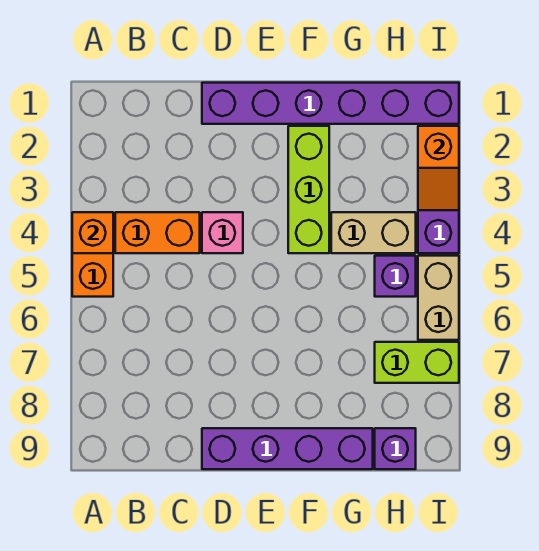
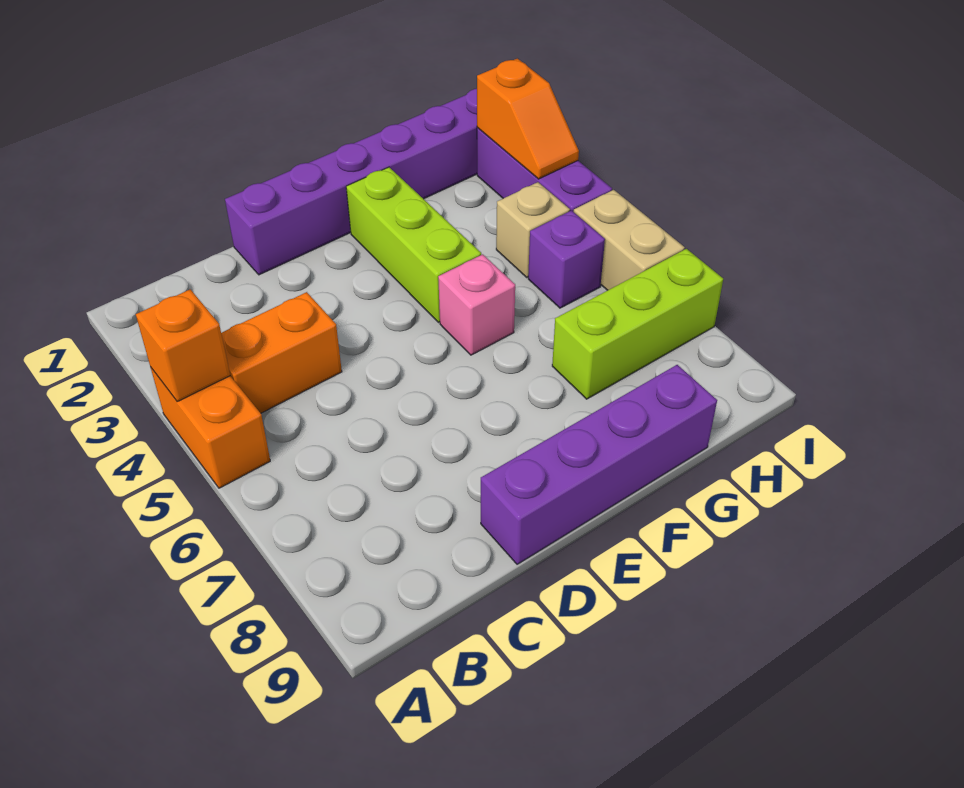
pink brick D4 level 1 -> pink brick F5 level 1
tan brick G4:H4 level 1 -> tan brick H4 level 1
lime brick H7:I7 level 1 -> lime brick G7:I7 level 1
purple brick H9 level 1 -> none

